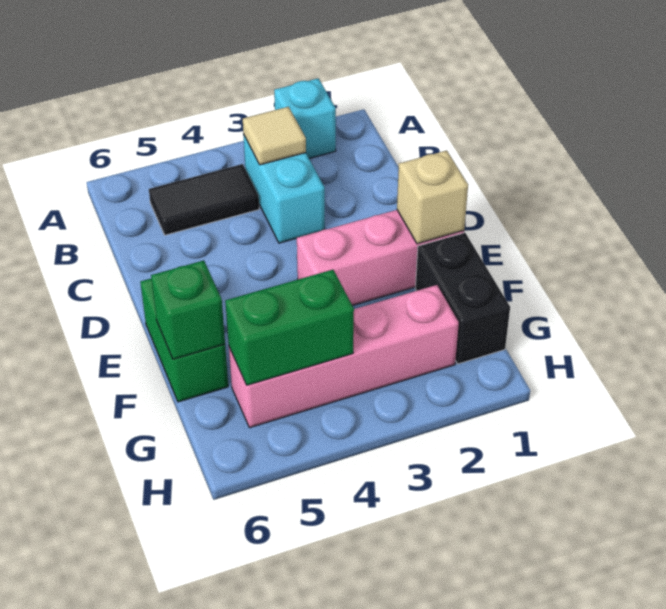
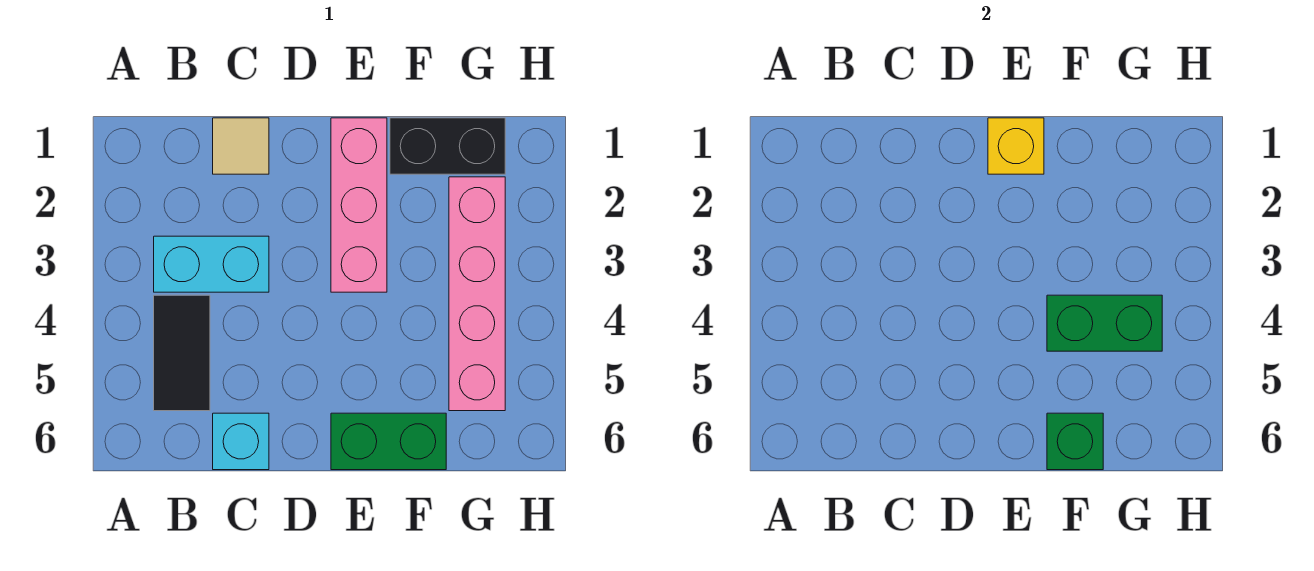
cyan brick A2 level 1 -> cyan brick C6 level 1
tan tile B3 level 2 -> tan tile C1 level 1
tan brick E1 level 2 -> yellow brick E1 level 2
green brick G4:G5 level 2 -> green brick F4:G4 level 2

